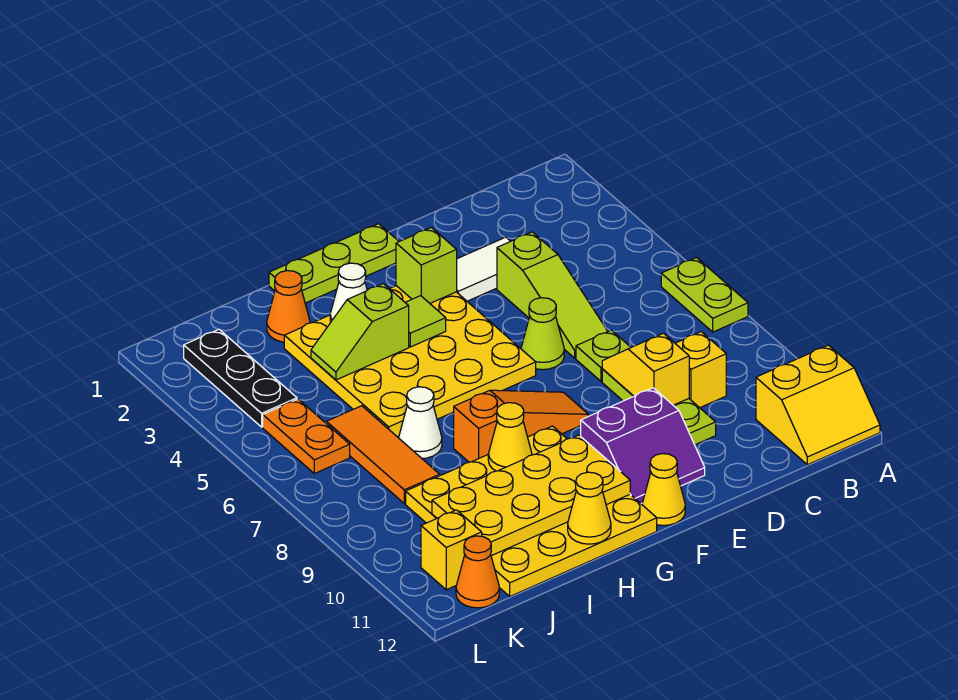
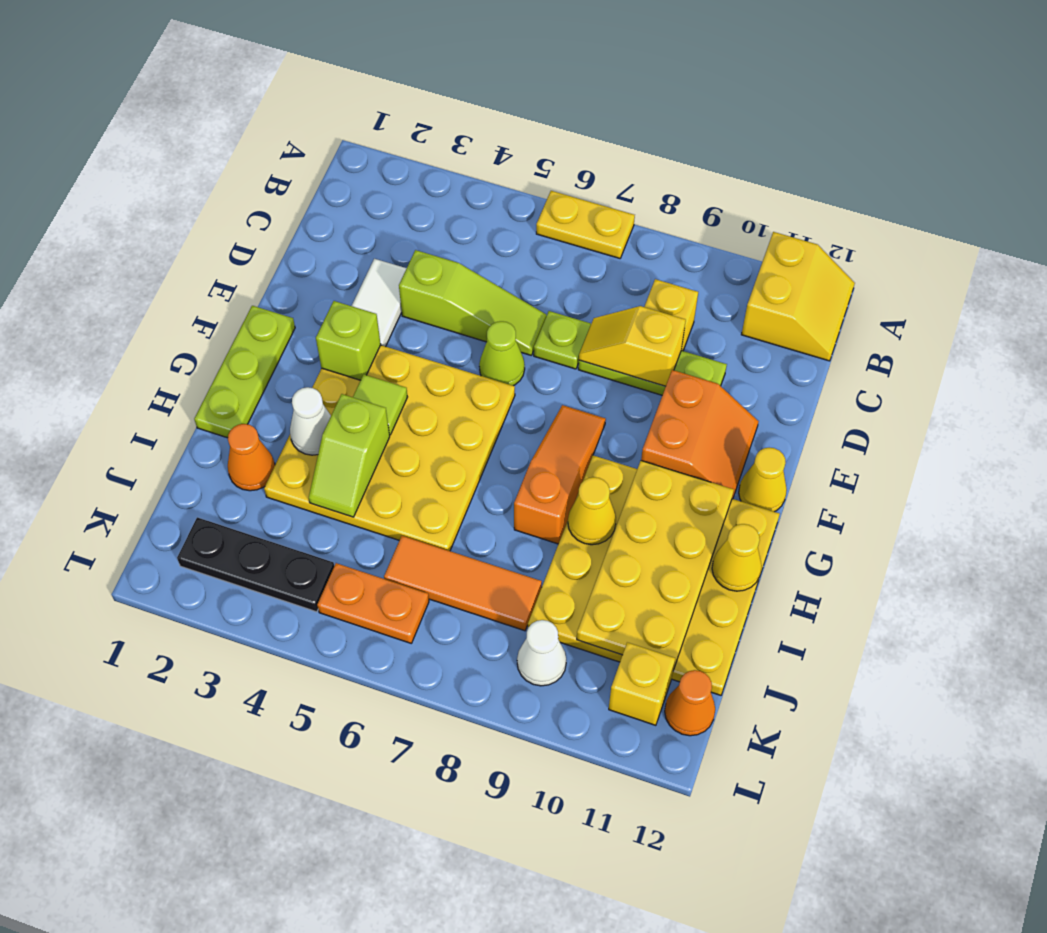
lime plate A6:A7 level 1 -> yellow plate A6:A7 level 1
purple slope E10:F11 level 1 top 10 -> orange slope E10:F11 level 1 top 10
white cone I7 level 1 -> white cone K9 level 1

